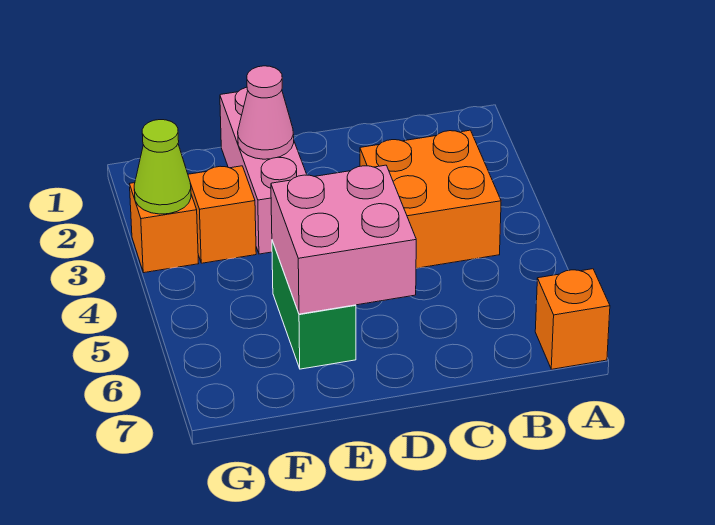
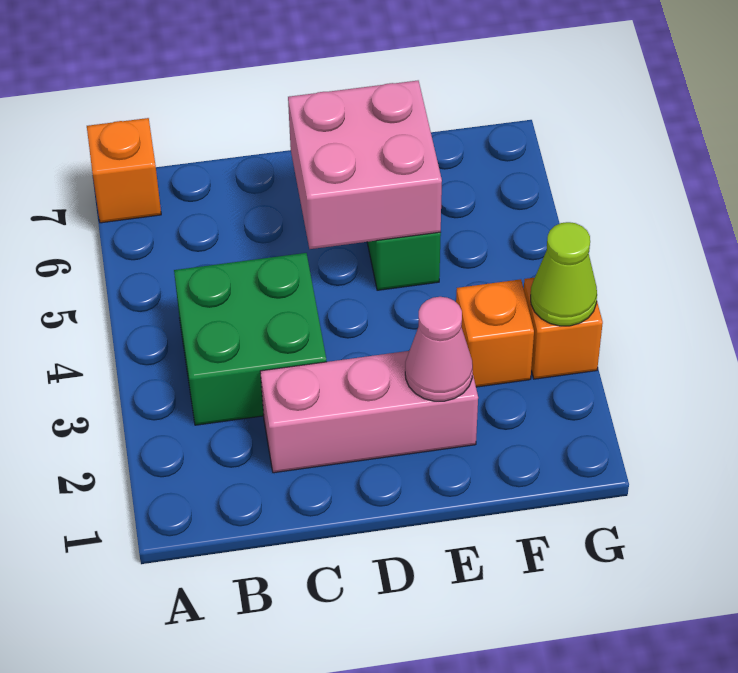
orange brick B3:C4 level 1 -> green brick B3:C4 level 1
pink brick E1:E3 level 1 -> pink brick C2:E2 level 1

